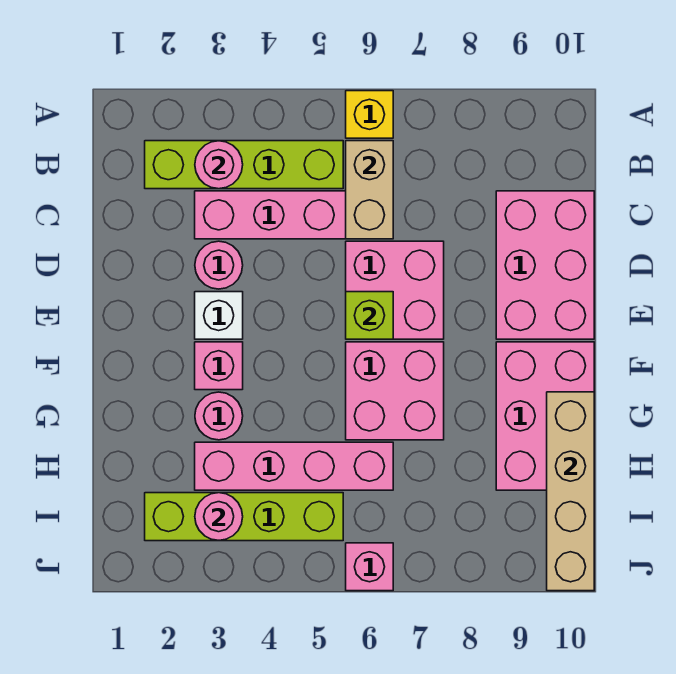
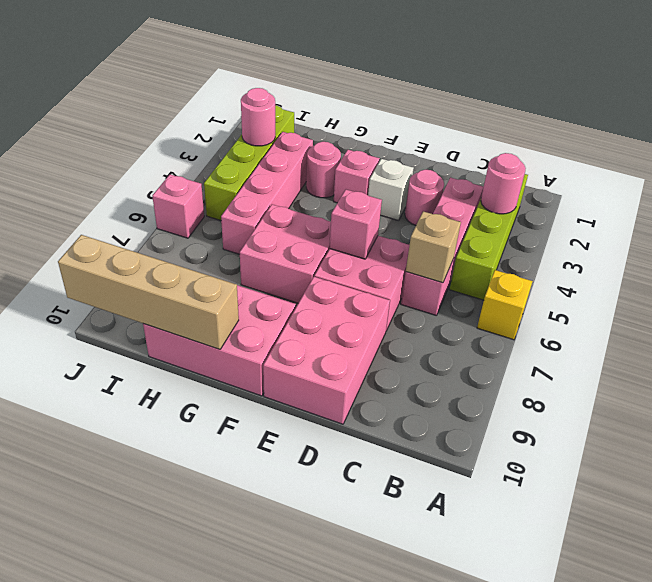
tan brick B6:C6 level 2 -> tan brick C6 level 2
pink brick C9:E10 level 1 -> pink brick D8:E10 level 1
lime brick E6 level 2 -> pink brick E6 level 2

